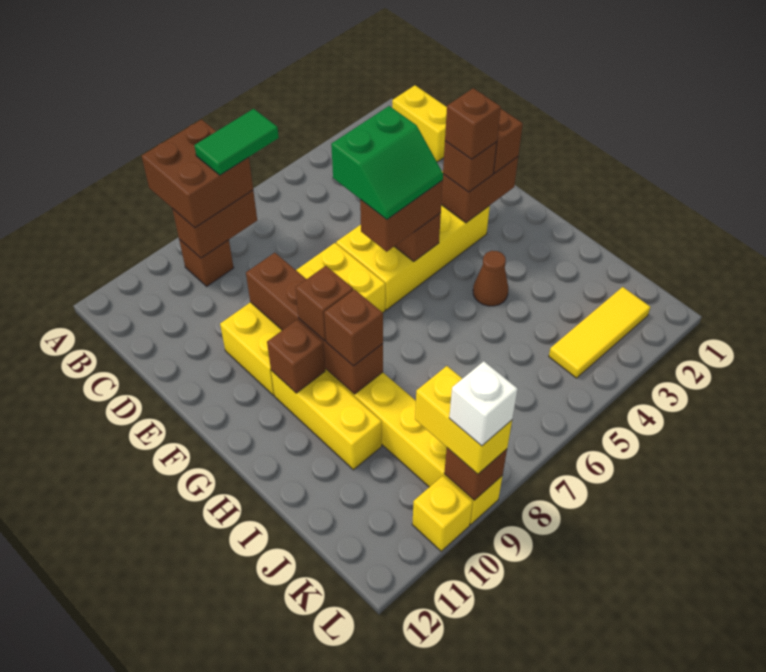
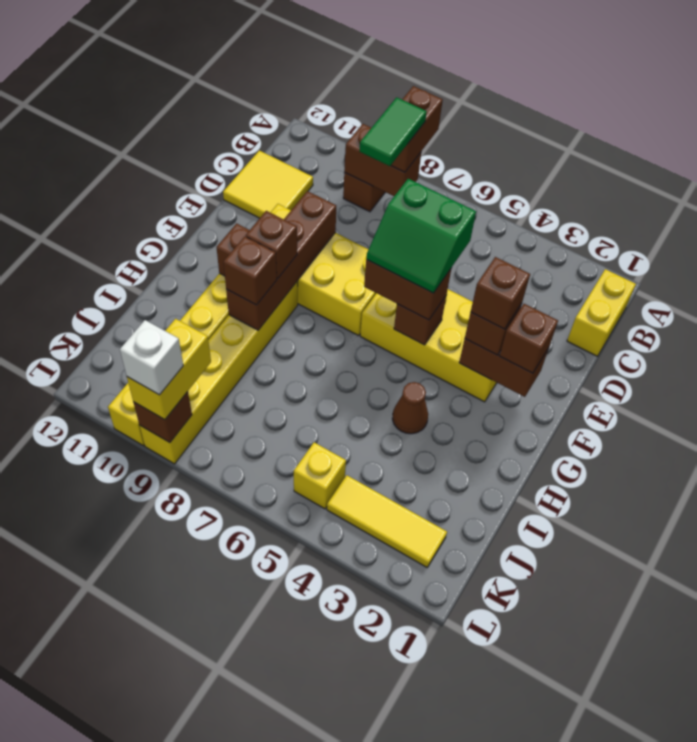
brown brick A8:B9 level 3 -> brown brick A8:B8 level 3
green tile B7:B8 level 4 -> green tile B8:C8 level 4
none -> yellow tile C11:D12 level 1
none -> yellow brick K5 level 1

